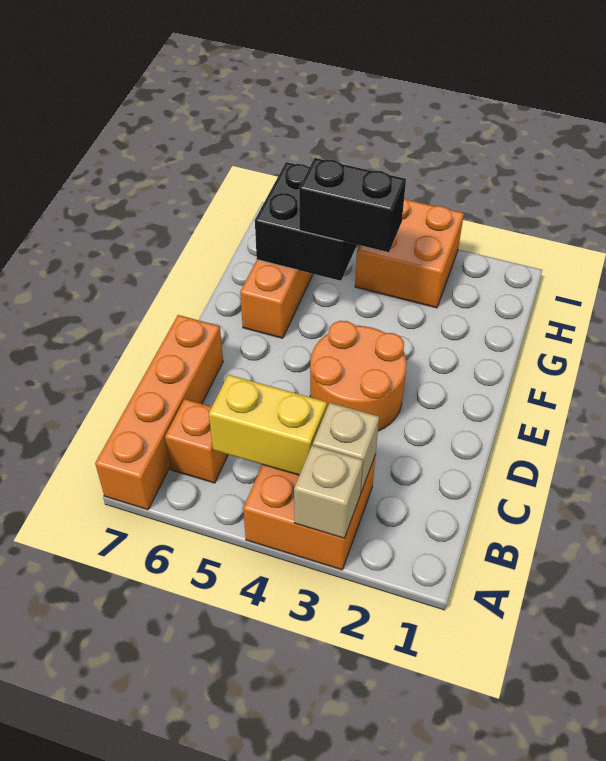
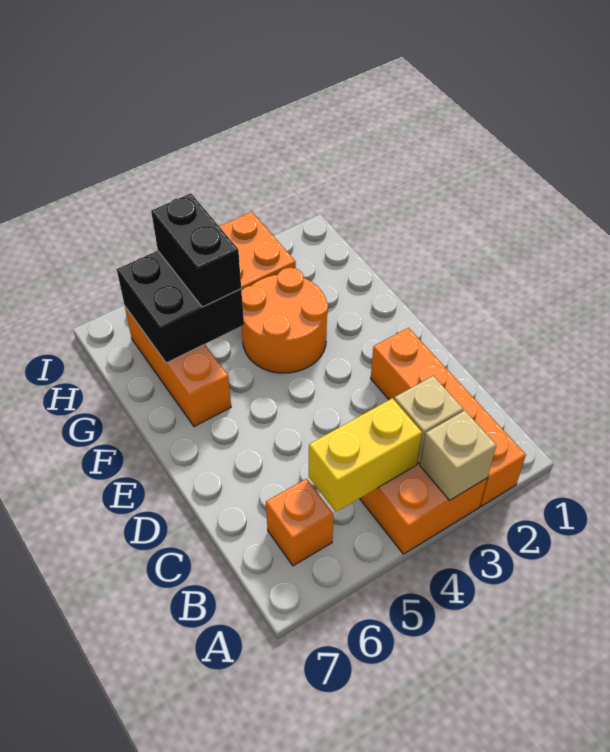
orange brick A7:D7 level 1 -> orange brick A2:D2 level 1
orange round brick D3:E4 level 1 -> orange round brick F3:G4 level 1
black brick G4:G5 level 3 -> black brick G5:H5 level 3

